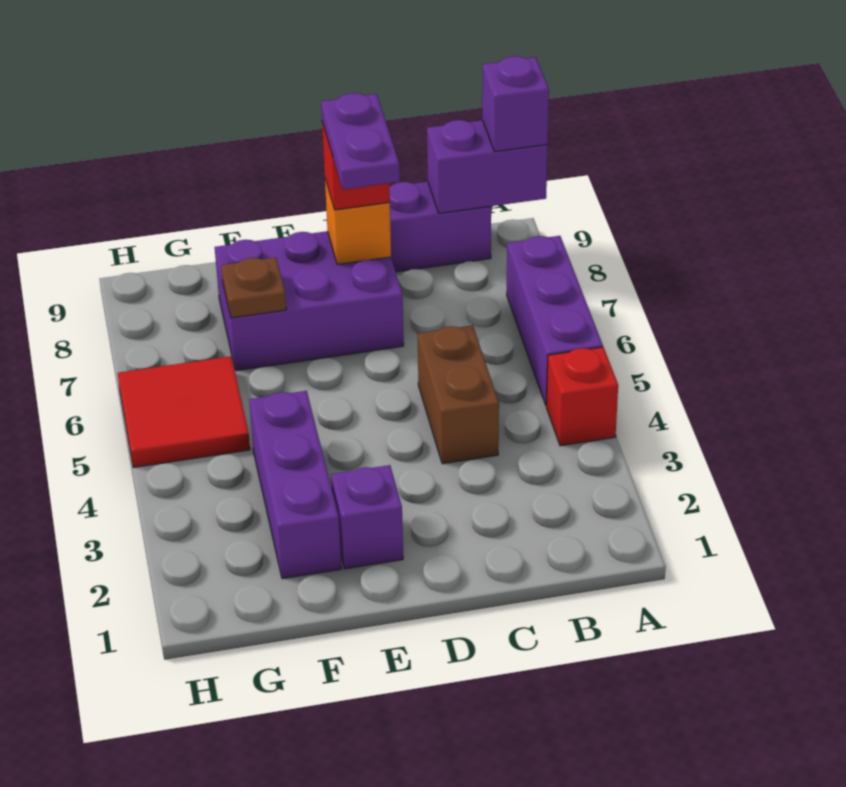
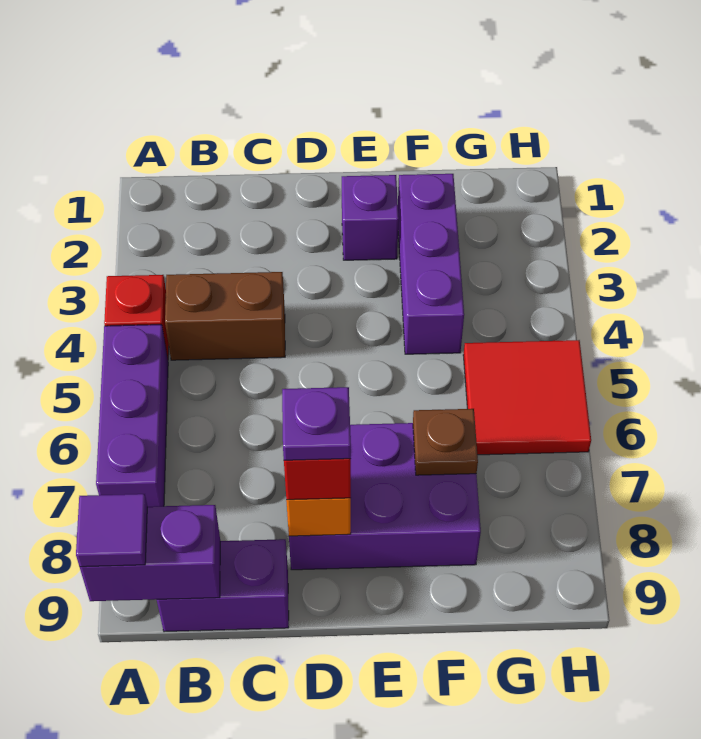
purple brick A9 level 3 -> purple tile A9 level 3
brown brick C4:C5 level 1 -> brown brick B4:C4 level 1
purple plate D7:D8 level 4 -> purple plate D8 level 4

